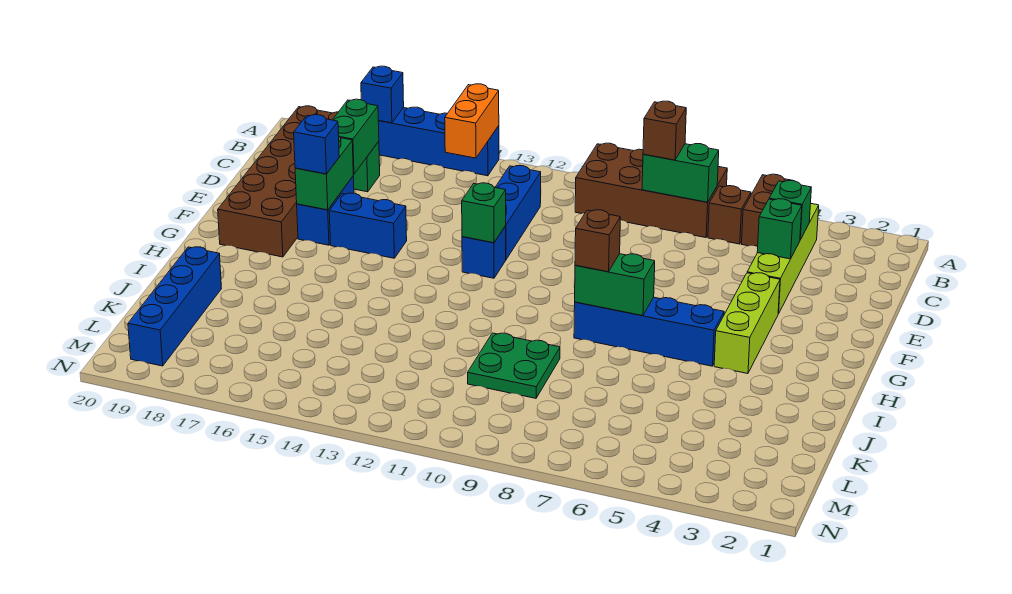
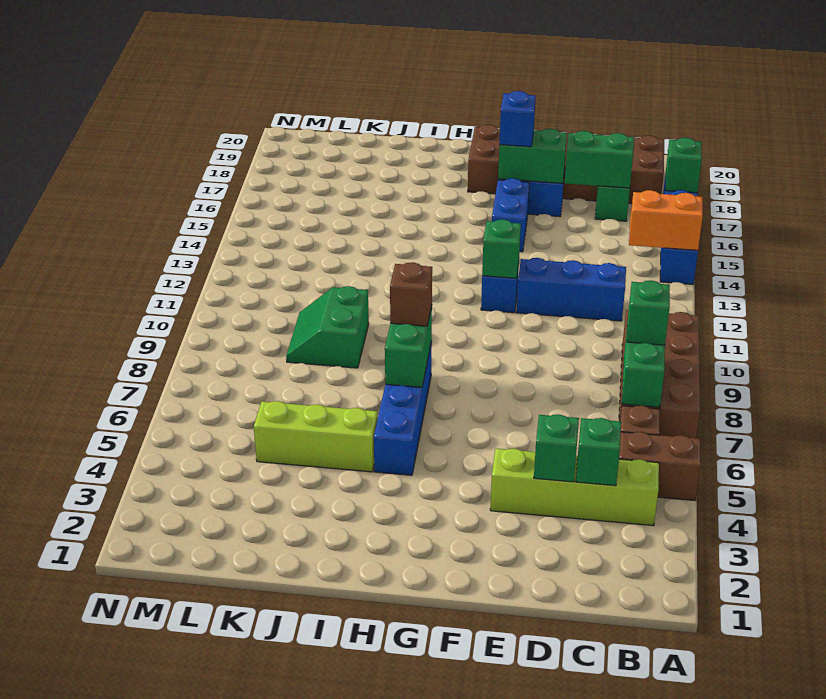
blue brick A17 level 2 -> green brick A17 level 2
brown brick B8 level 3 -> green brick B8 level 3
lime brick F4:H4 level 1 -> lime brick I5:K5 level 1
green plate J9:K10 level 1 -> green slope J9:K10 level 1 top J
blue brick J19:M19 level 1 -> none

